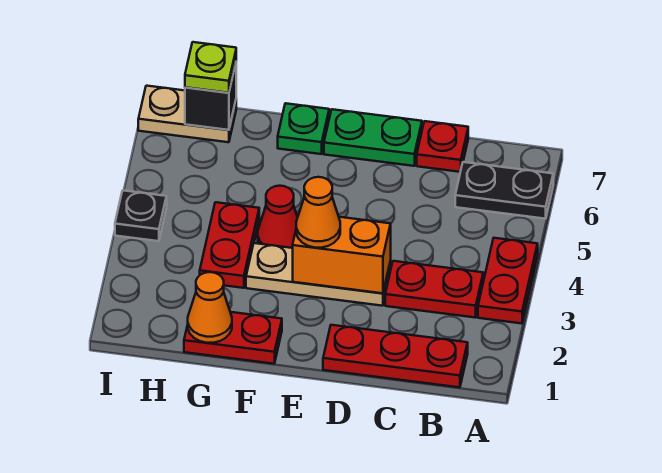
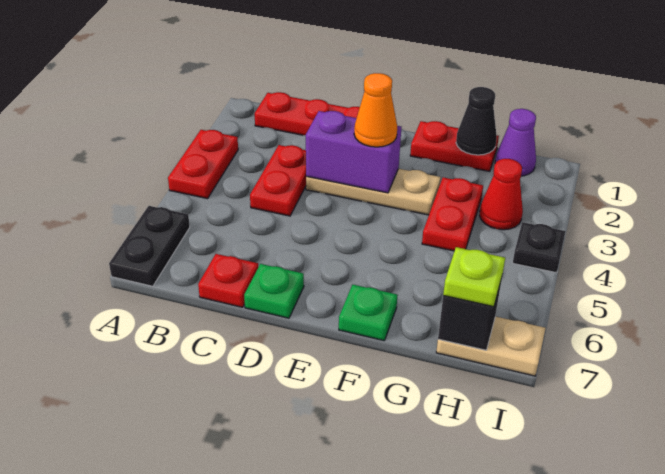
black plate A6:B6 level 1 -> black plate A6:A7 level 1
red plate B3:C3 level 1 -> red plate C3:C4 level 1
orange brick D3:E3 level 2 -> purple brick D3:E3 level 2
green plate D7:E7 level 1 -> green plate D7 level 1
red cone F4 level 1 -> red cone H3 level 1
orange cone G1 level 2 -> black cone G1 level 2
none -> purple cone H1 level 1

